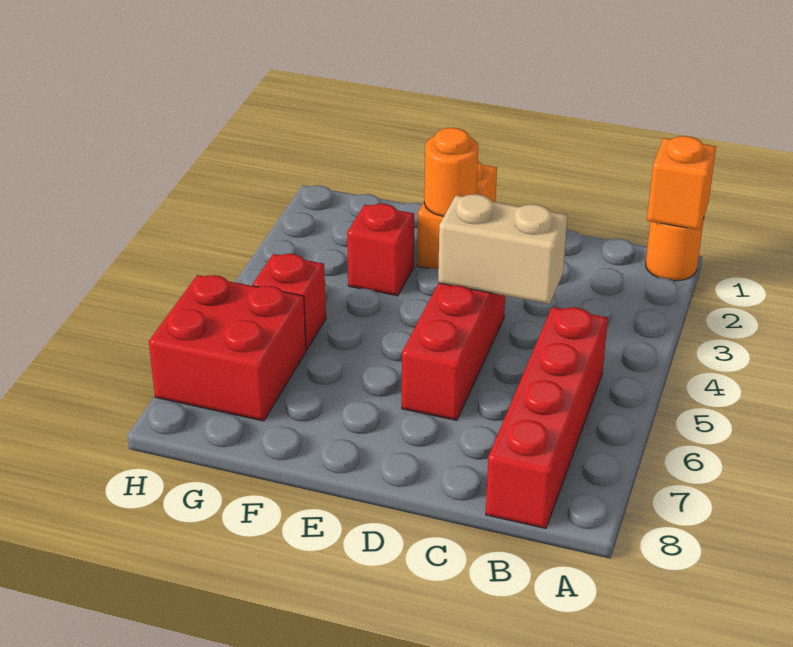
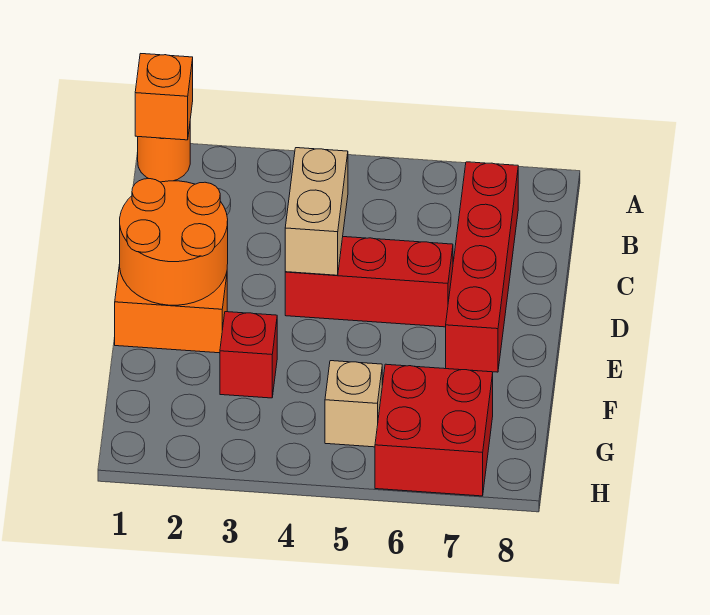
red brick B5:B8 level 1 -> red brick B7:E7 level 1
orange round brick E2 level 2 -> orange round brick D1:E2 level 2
red brick G5 level 1 -> tan brick G5 level 1

